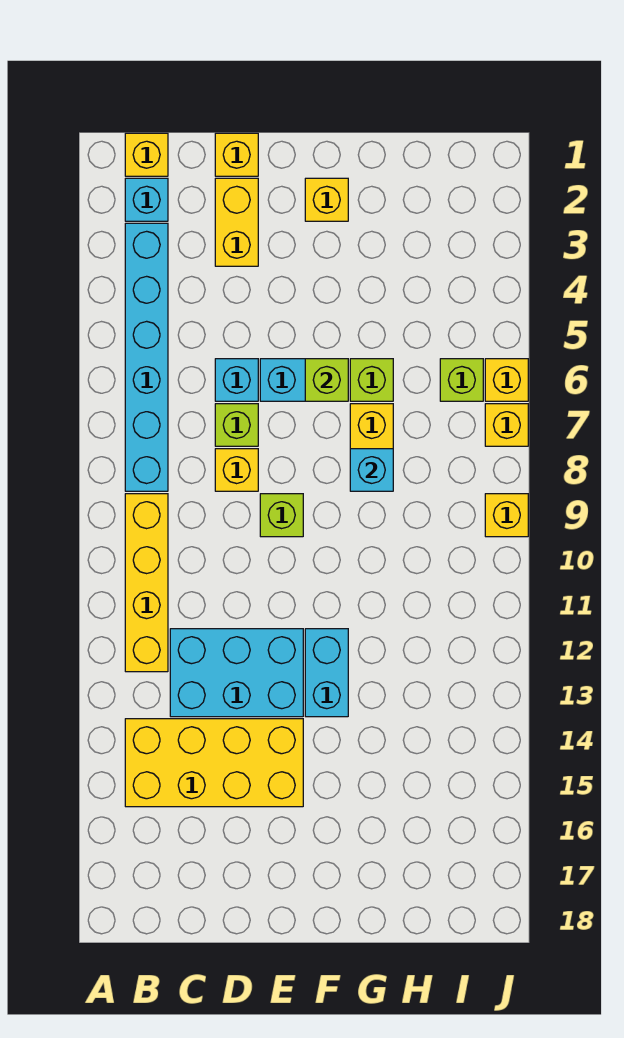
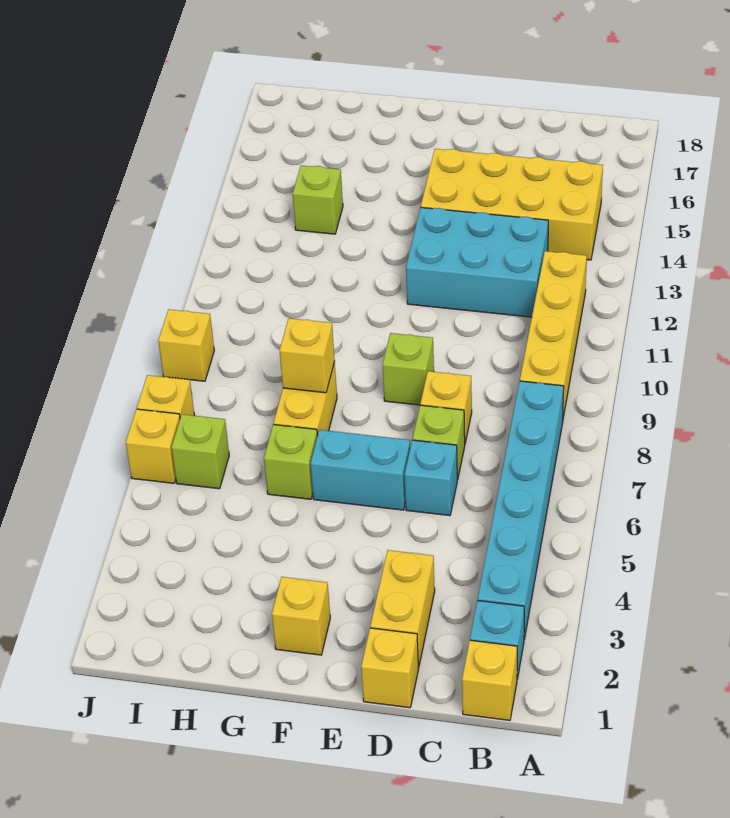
lime brick F6 level 2 -> lime brick H14 level 1
cyan brick F12:F13 level 1 -> none
cyan brick G8 level 2 -> yellow brick G8 level 2

